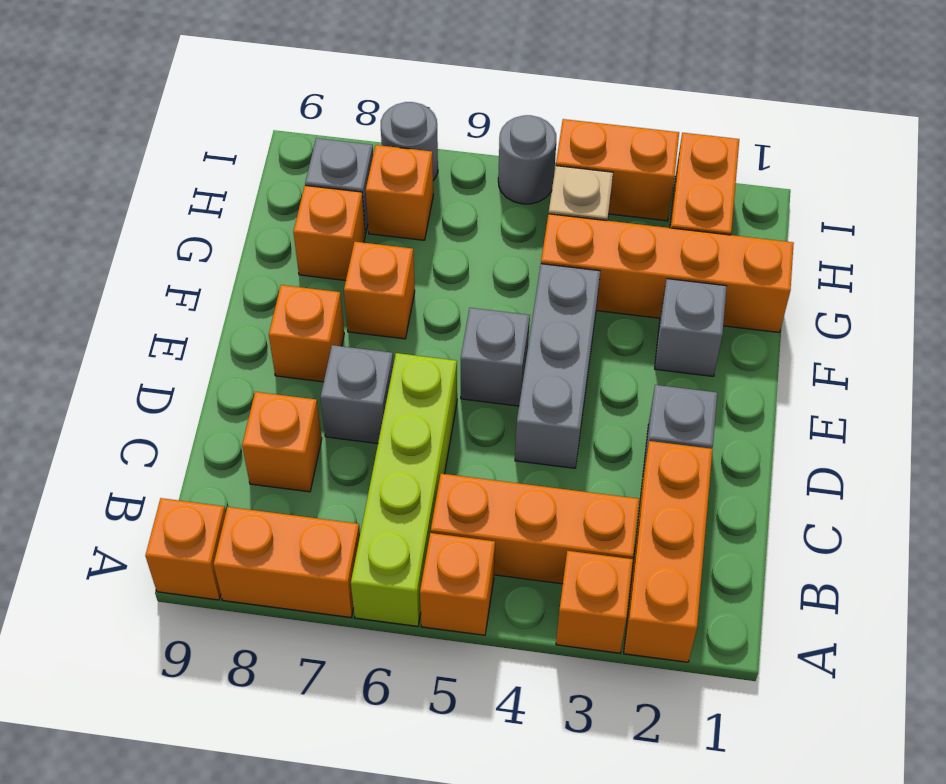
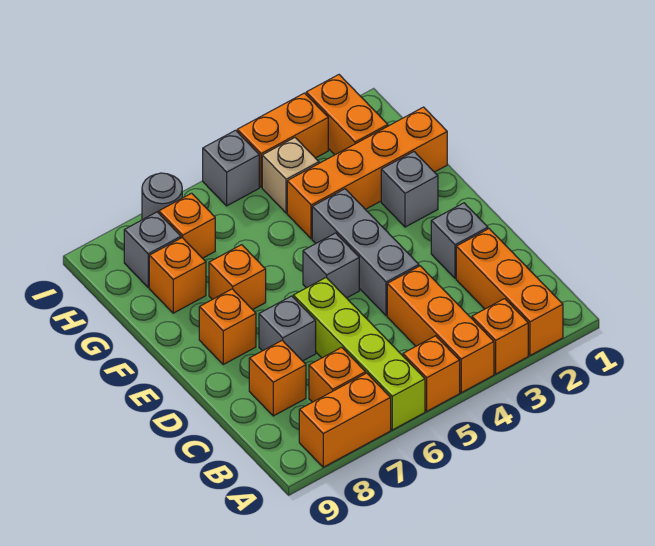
orange brick A9 level 1 -> orange brick B7 level 1
orange brick B3:B5 level 1 -> orange brick A4:C4 level 1
grey round brick I5 level 1 -> grey brick I5 level 1

